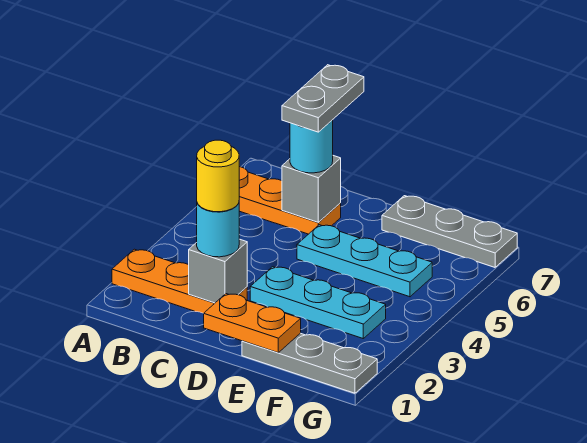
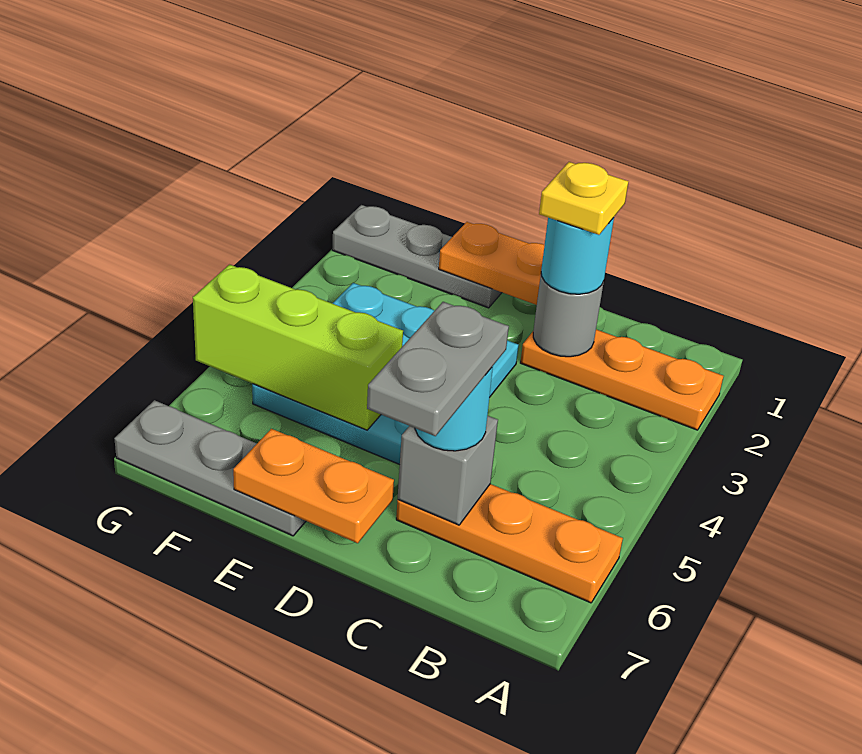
grey brick C2 level 2 -> grey round brick C2 level 2
yellow round brick C2 level 4 -> yellow plate C2 level 4
none -> orange plate D7:E7 level 2
none -> lime brick E5:G5 level 2

